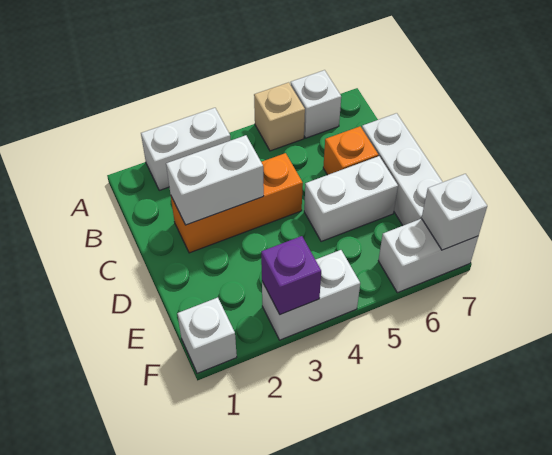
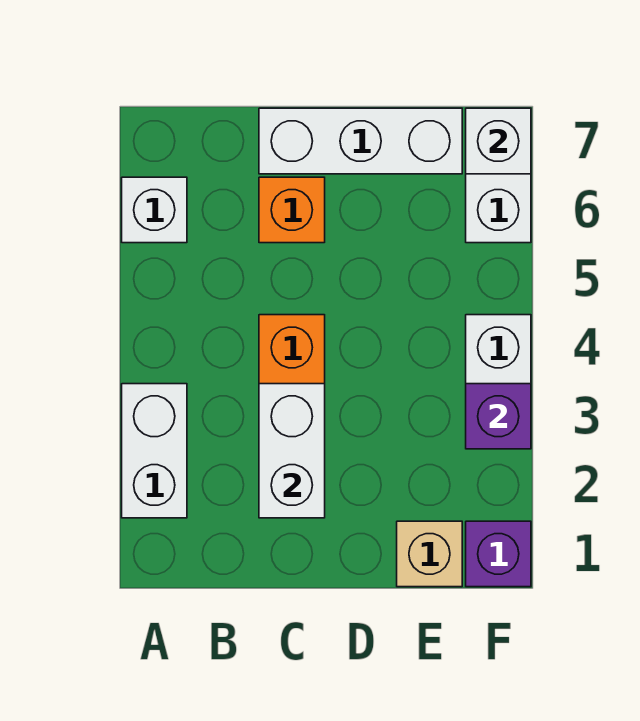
tan brick A5 level 1 -> tan brick E1 level 1
white brick D5:D6 level 1 -> none
white brick F1 level 1 -> purple brick F1 level 1

